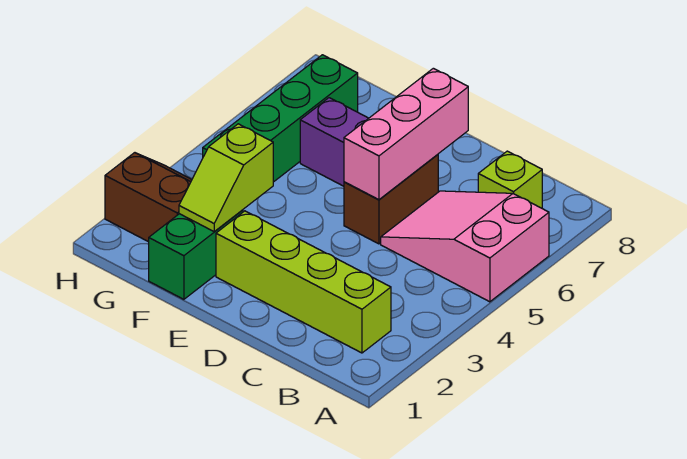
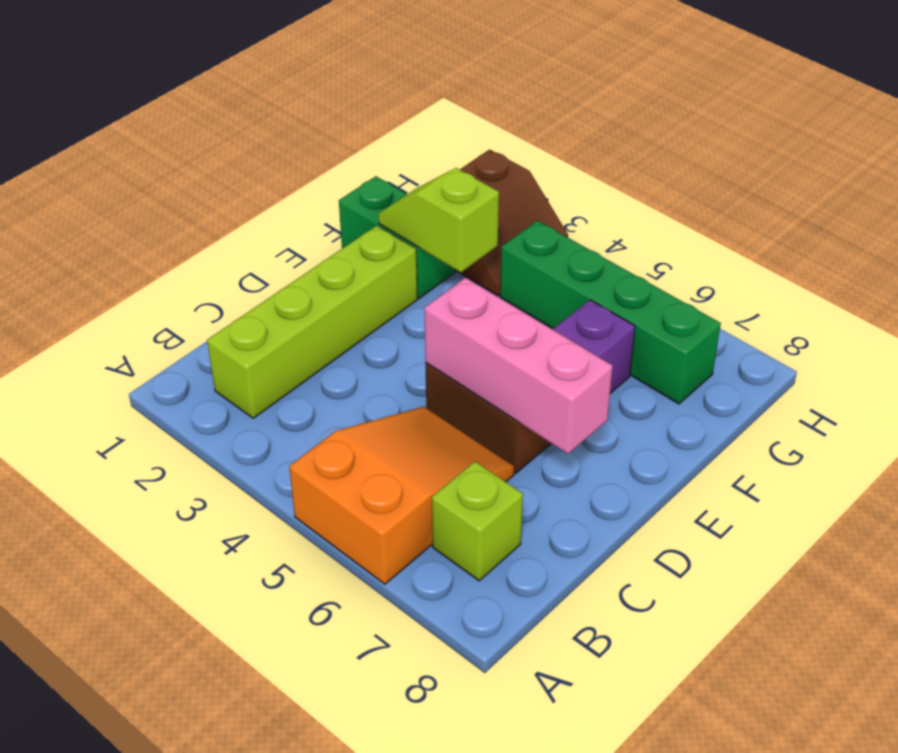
pink slope A5:C6 level 1 top A -> orange slope A5:C6 level 1 top A

